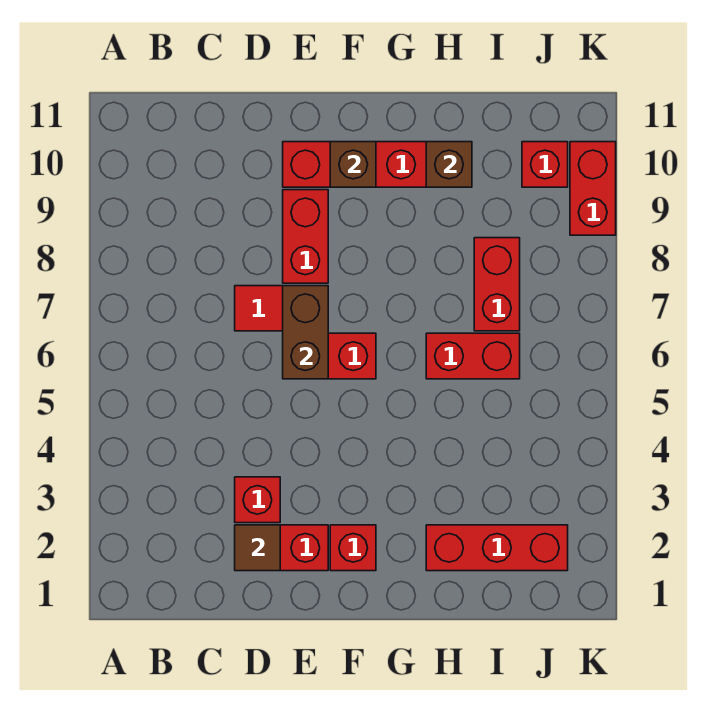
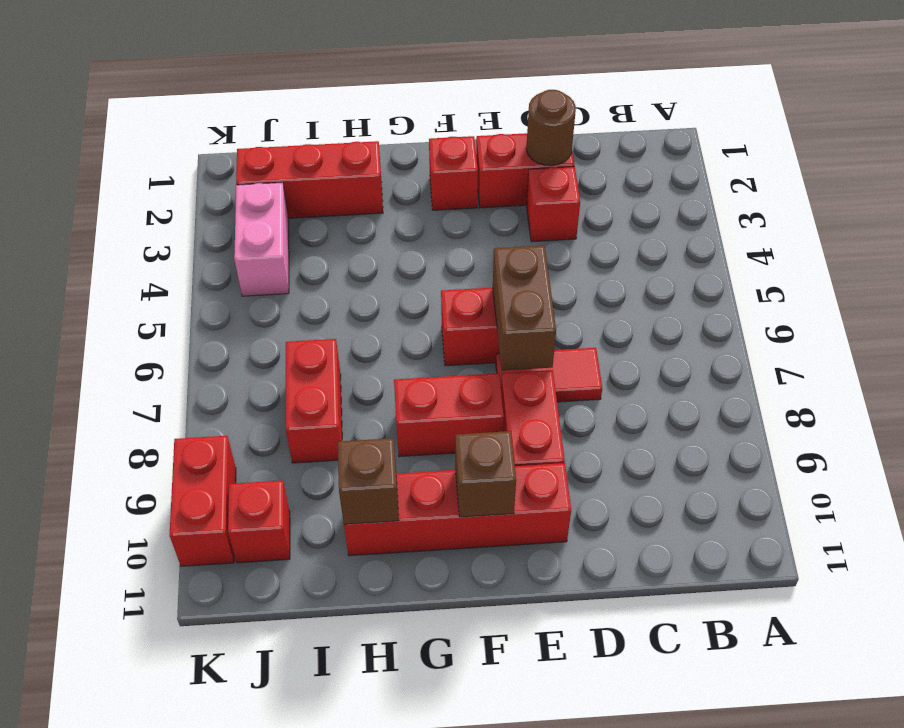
brown tile D2 level 2 -> brown round brick D2 level 2
red brick H6:I6 level 1 -> red brick F8:G8 level 1
none -> pink brick J3:J4 level 1

